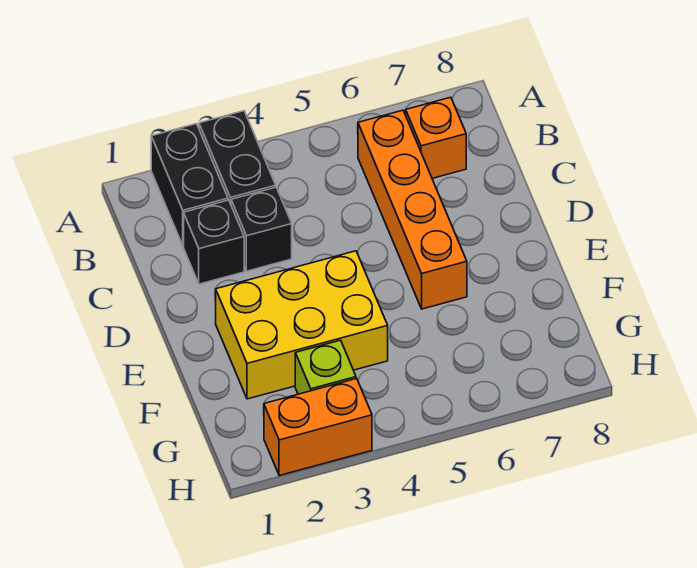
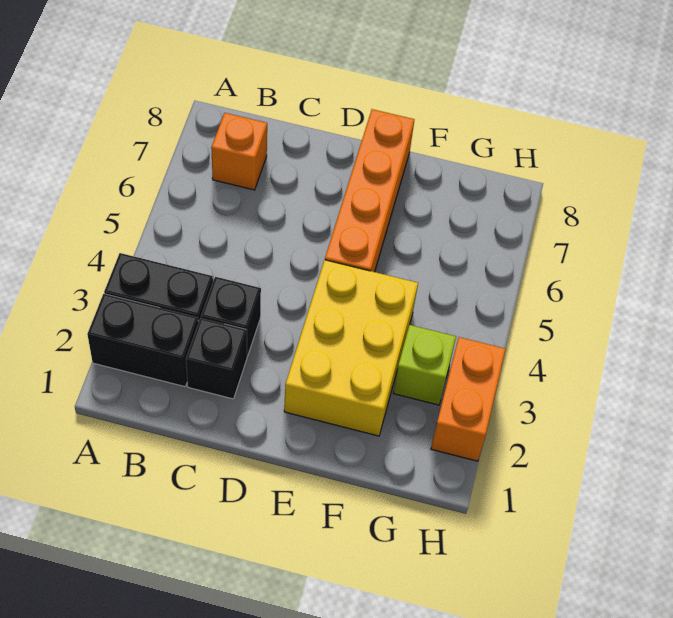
orange brick B6:E6 level 1 -> orange brick E5:E8 level 1

